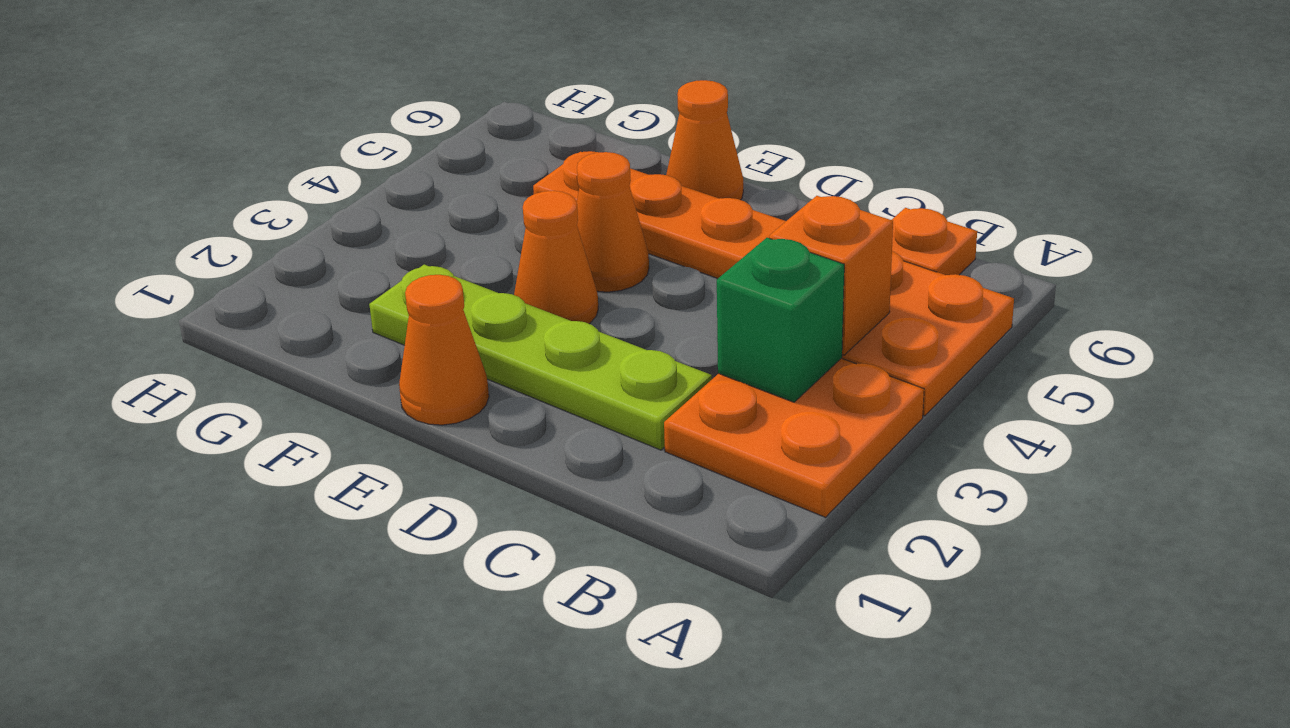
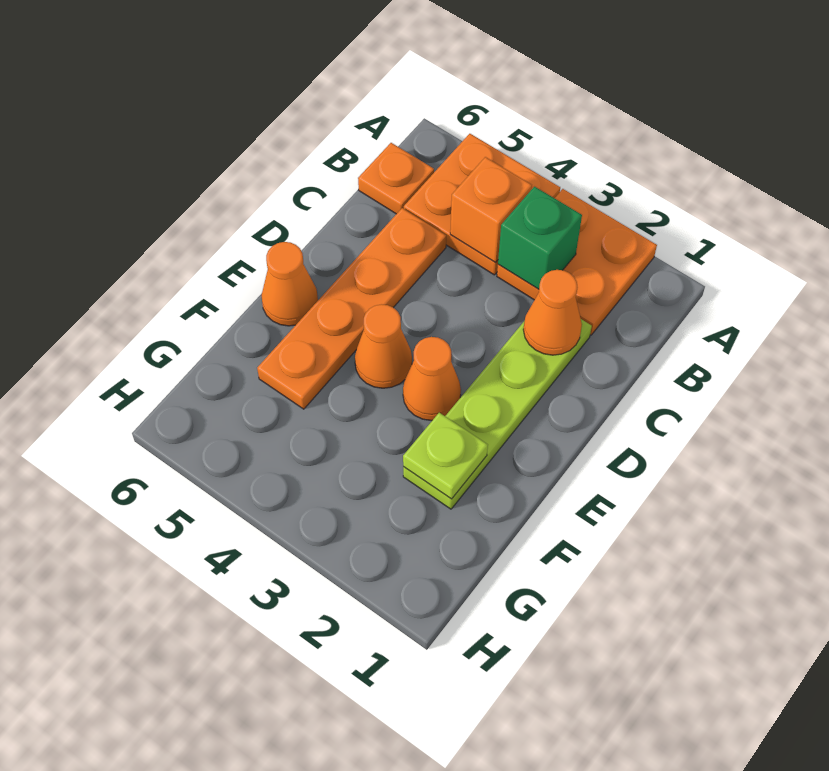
orange cone E1 level 1 -> orange cone C2 level 2
none -> lime plate F2 level 2

